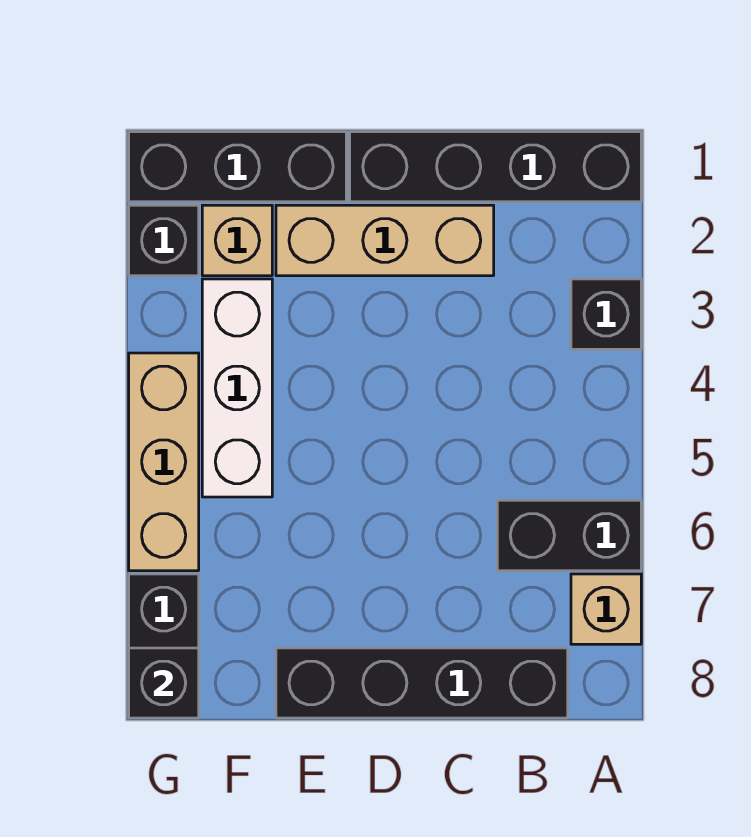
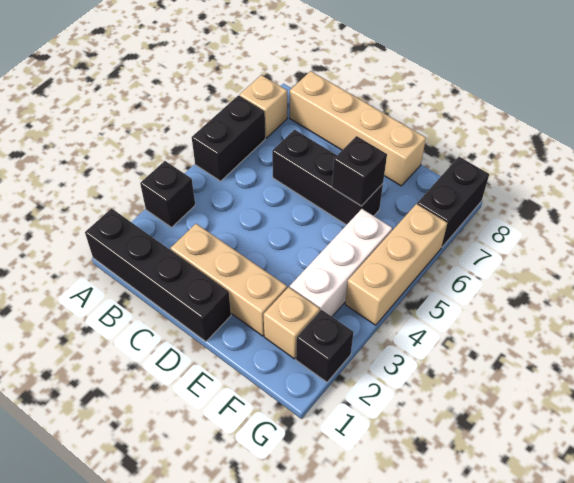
black brick A6:B6 level 1 -> black brick A5:A6 level 1
black brick B8:E8 level 1 -> tan brick B8:E8 level 1
black brick E1:G1 level 1 -> black brick C6:E6 level 1
black brick G8 level 2 -> black brick E6 level 2

